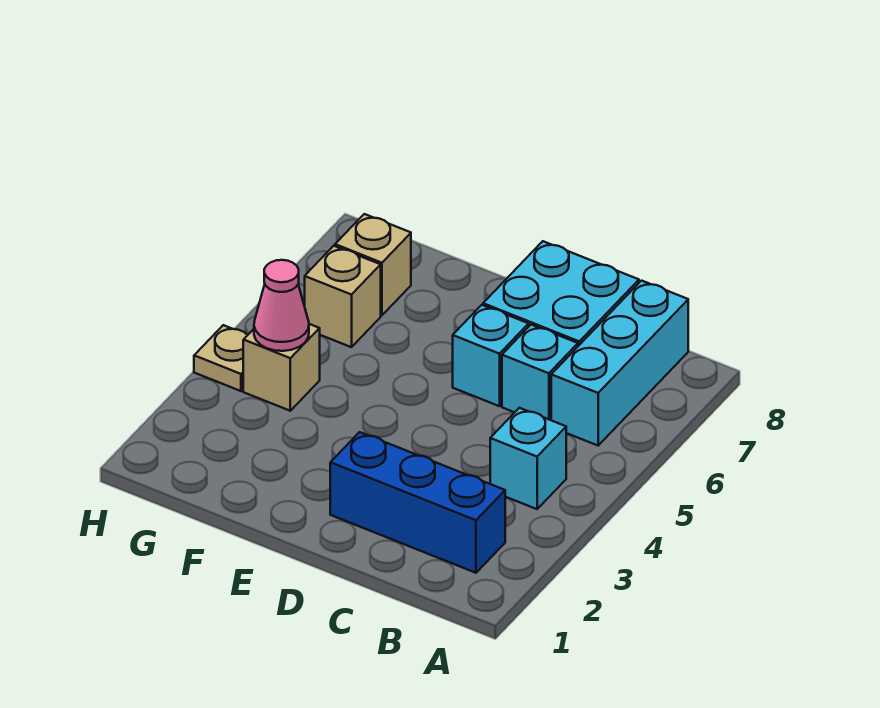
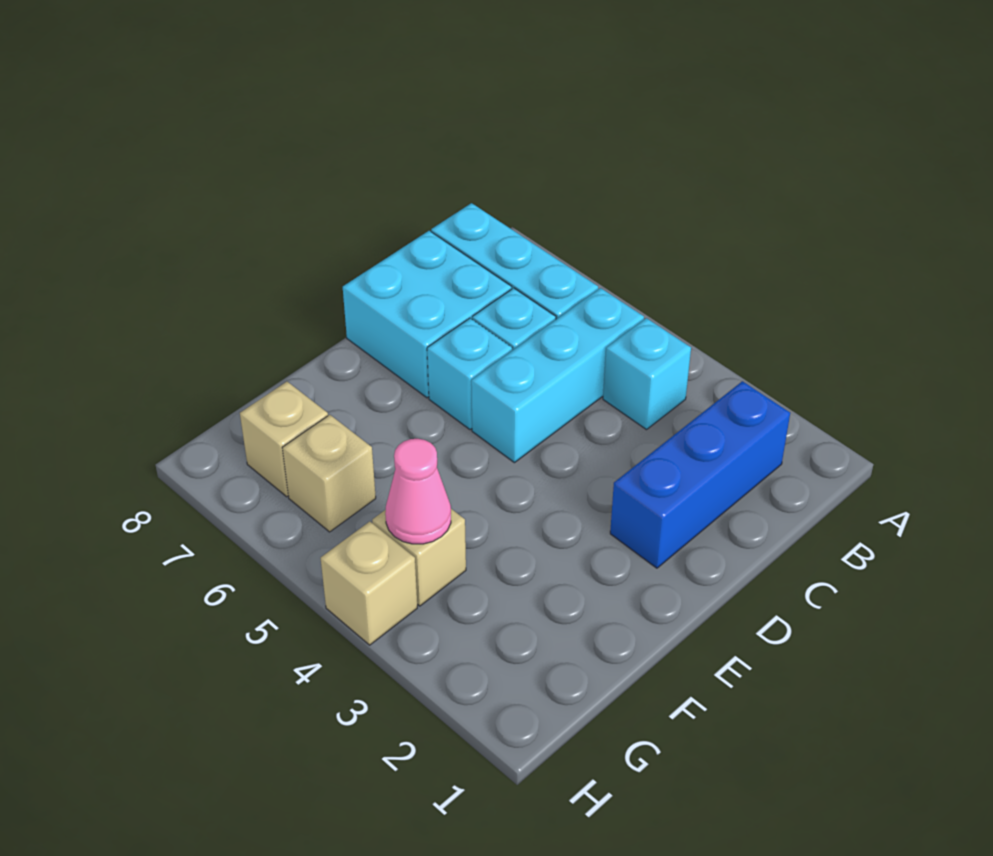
none -> cyan brick B5:D5 level 1
tan plate H4 level 1 -> tan brick H4 level 1

